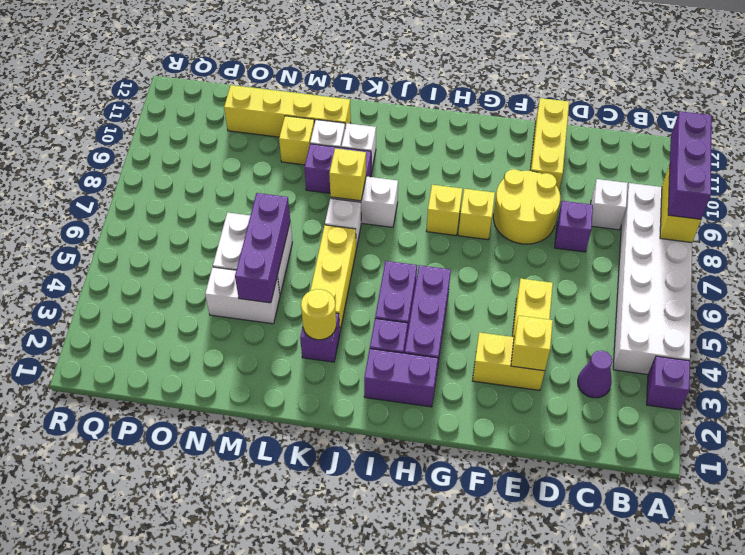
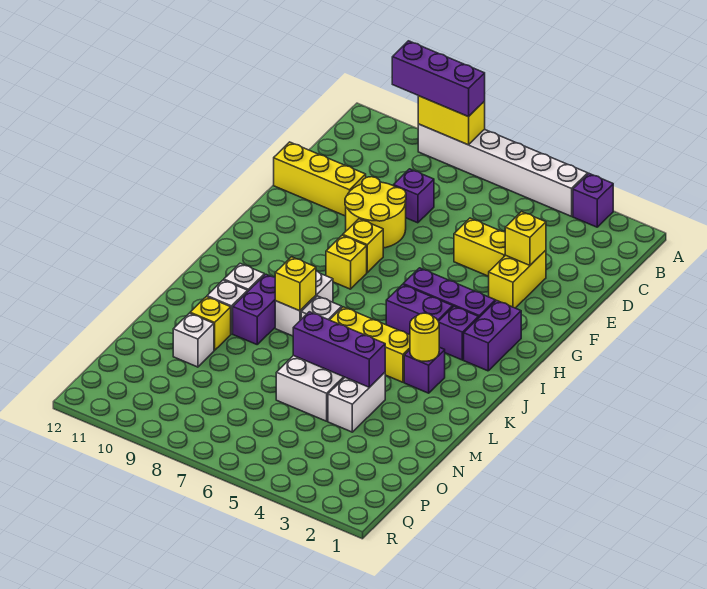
white brick A4:B9 level 1 -> white brick A4:A9 level 1
purple cone C3 level 1 -> none
white brick C9 level 1 -> white brick N10 level 1
yellow brick L11:O11 level 1 -> none

